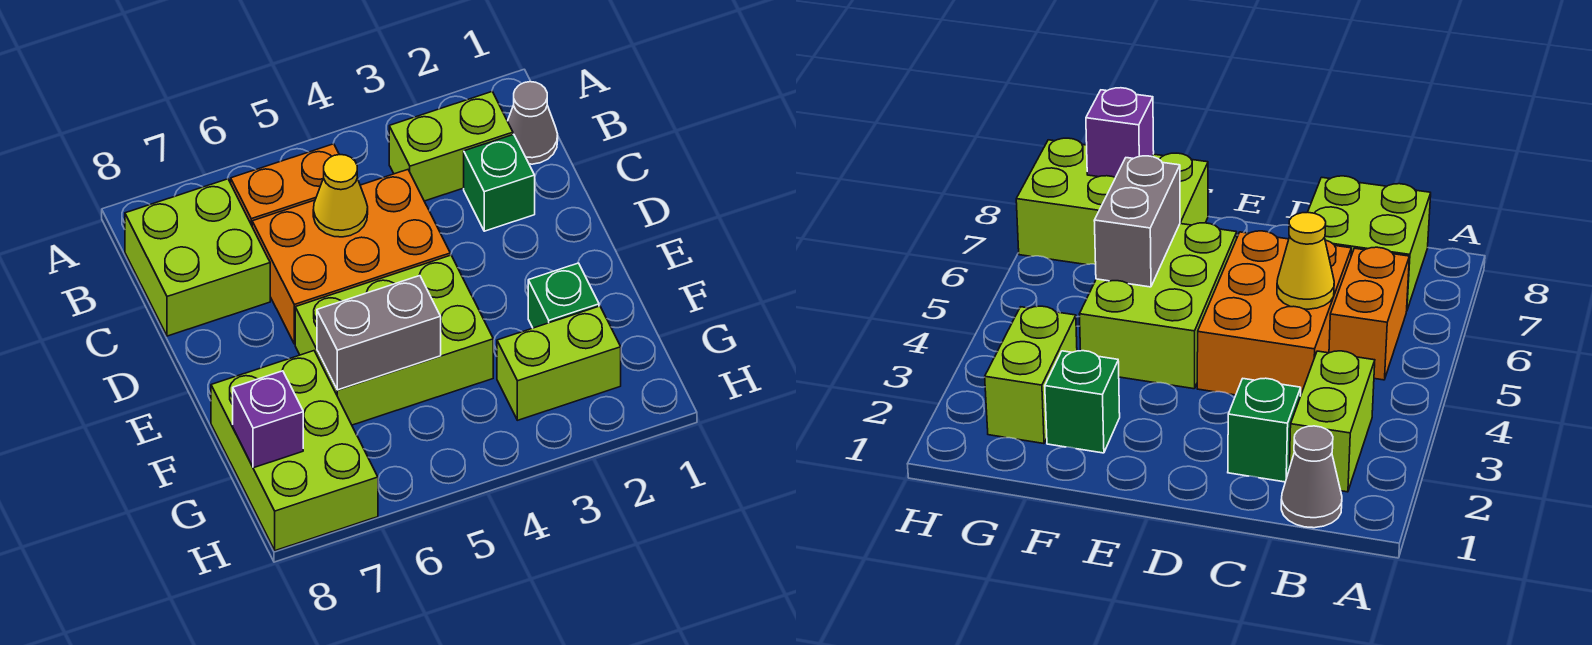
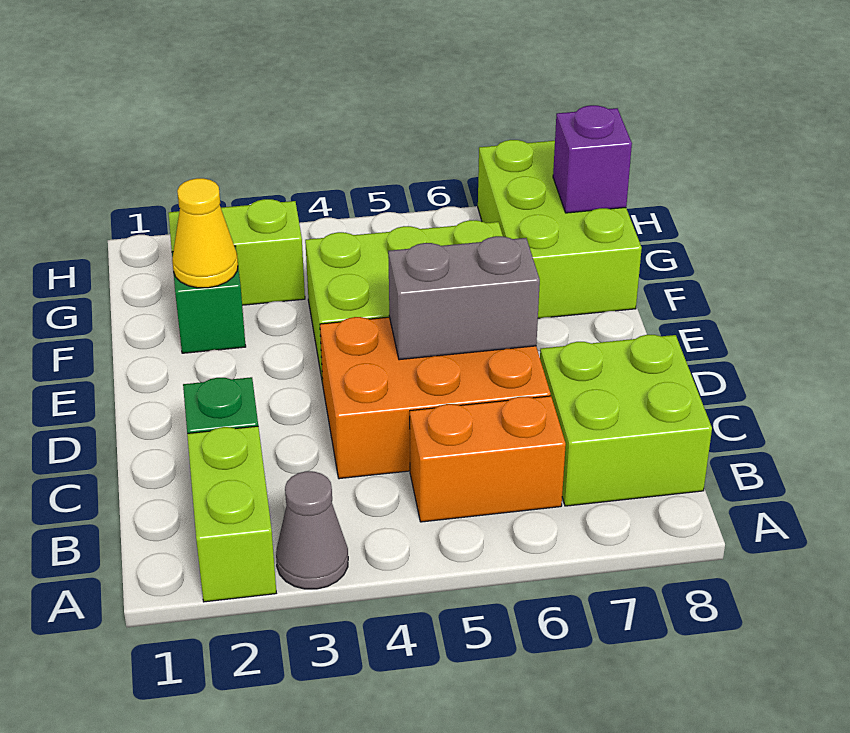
grey cone B1 level 1 -> grey cone A3 level 1
lime brick B2:B3 level 1 -> lime brick A2:B2 level 1
yellow cone C5 level 2 -> yellow cone F2 level 2
grey brick F5:F6 level 2 -> grey brick D5:D6 level 2

